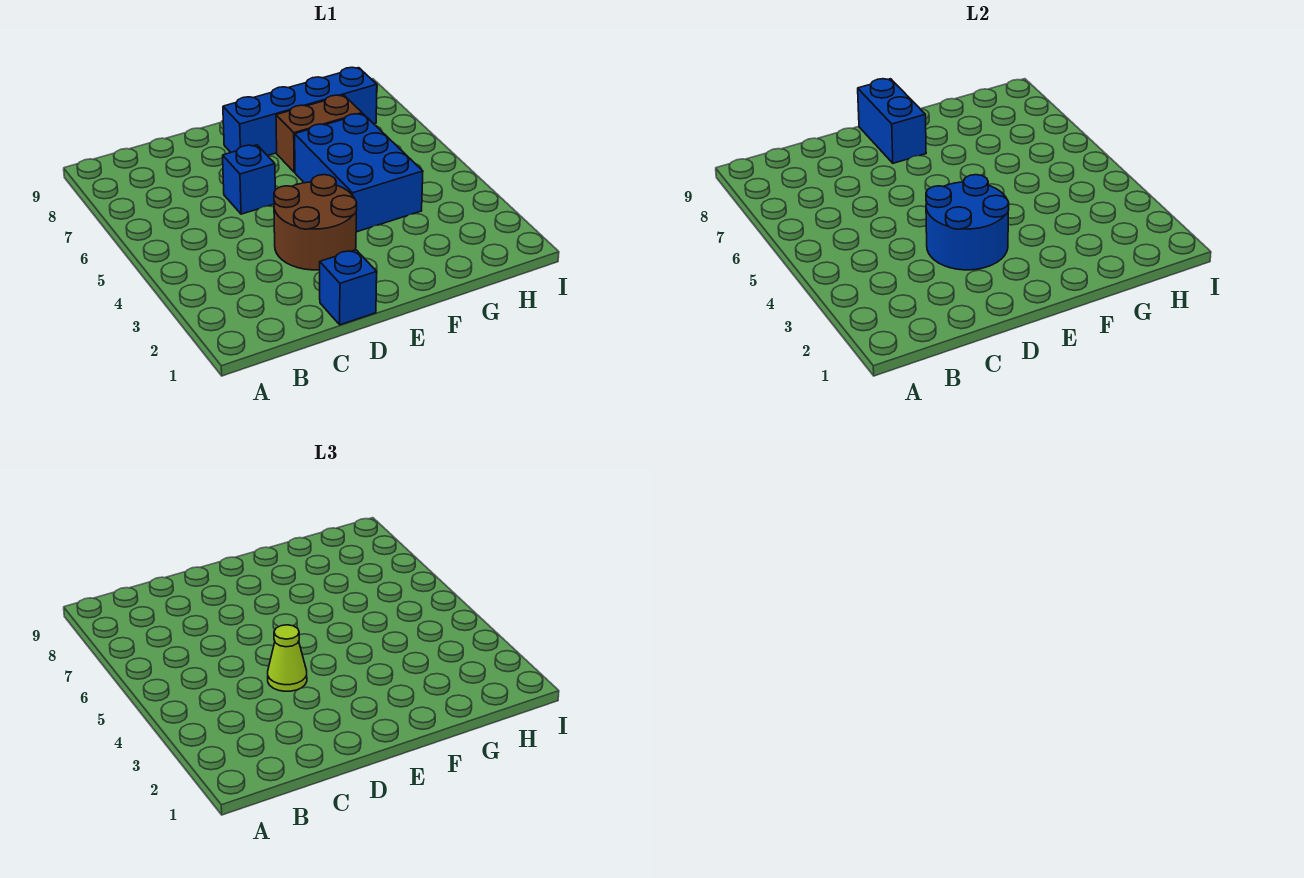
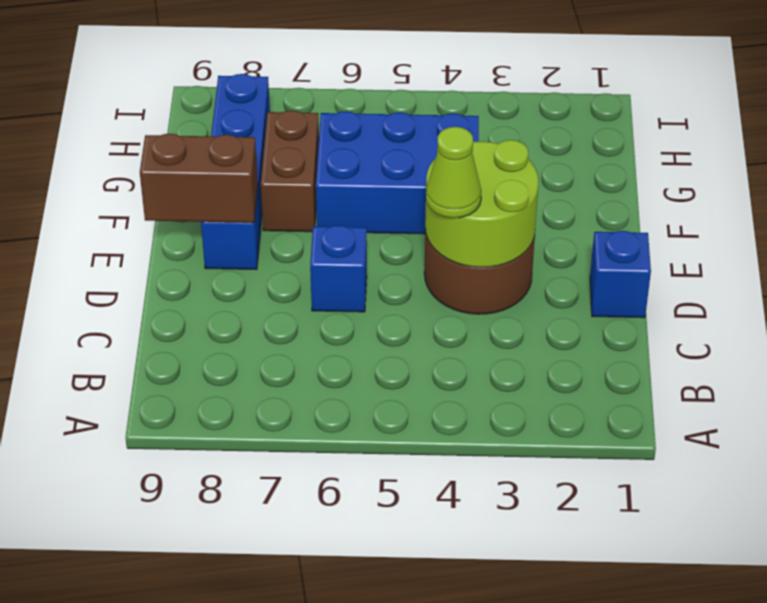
blue round brick D3:E4 level 2 -> lime round brick D3:E4 level 2
blue brick E8:E9 level 2 -> brown brick E8:E9 level 2

